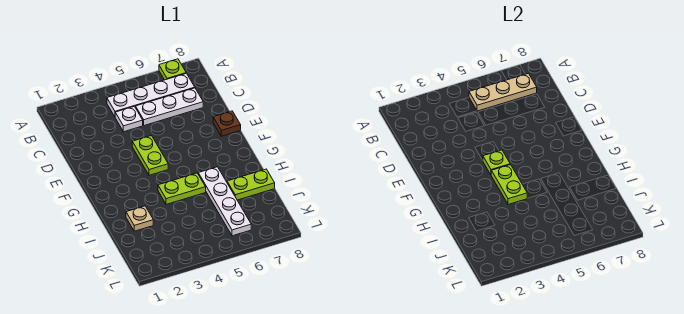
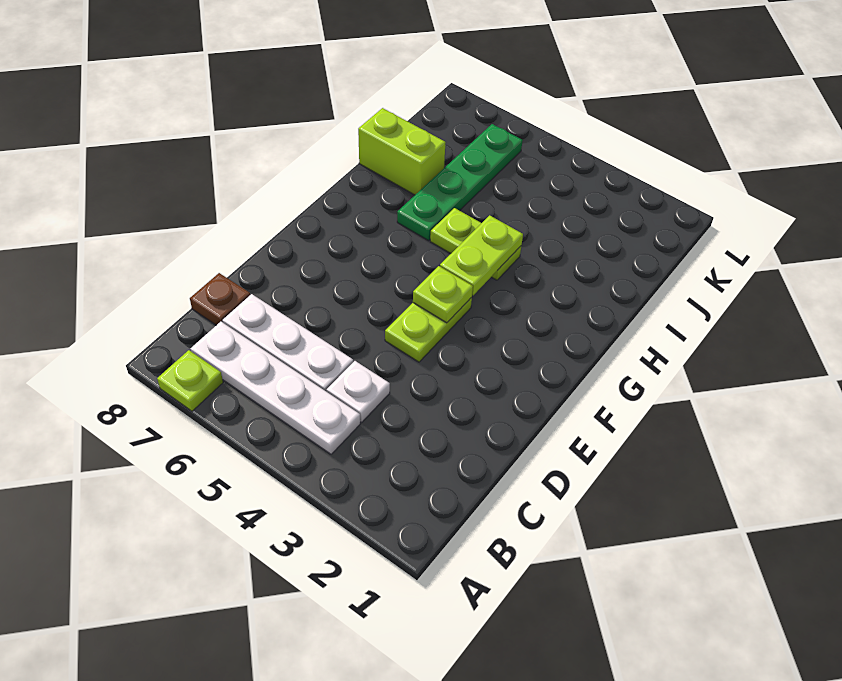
tan plate B5:B7 level 2 -> none
brown plate E8 level 1 -> brown plate C8 level 1
white plate H6:K6 level 1 -> green plate H6:K6 level 1
tan plate I2 level 1 -> none
lime plate I7:I8 level 1 -> lime brick I7:I8 level 1

